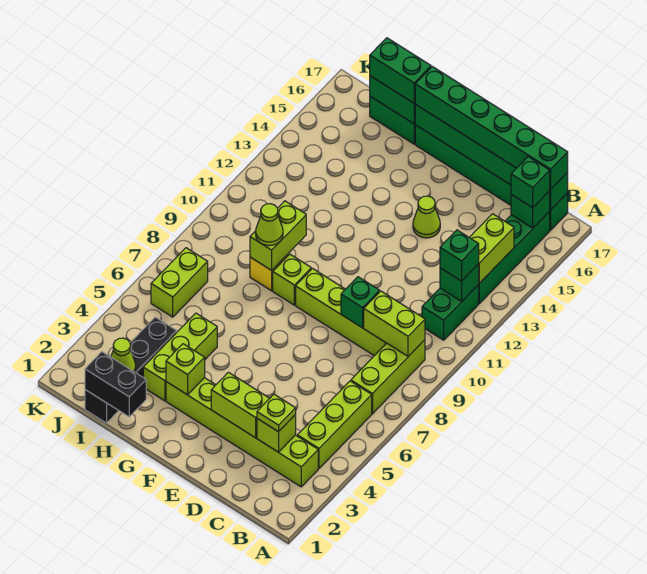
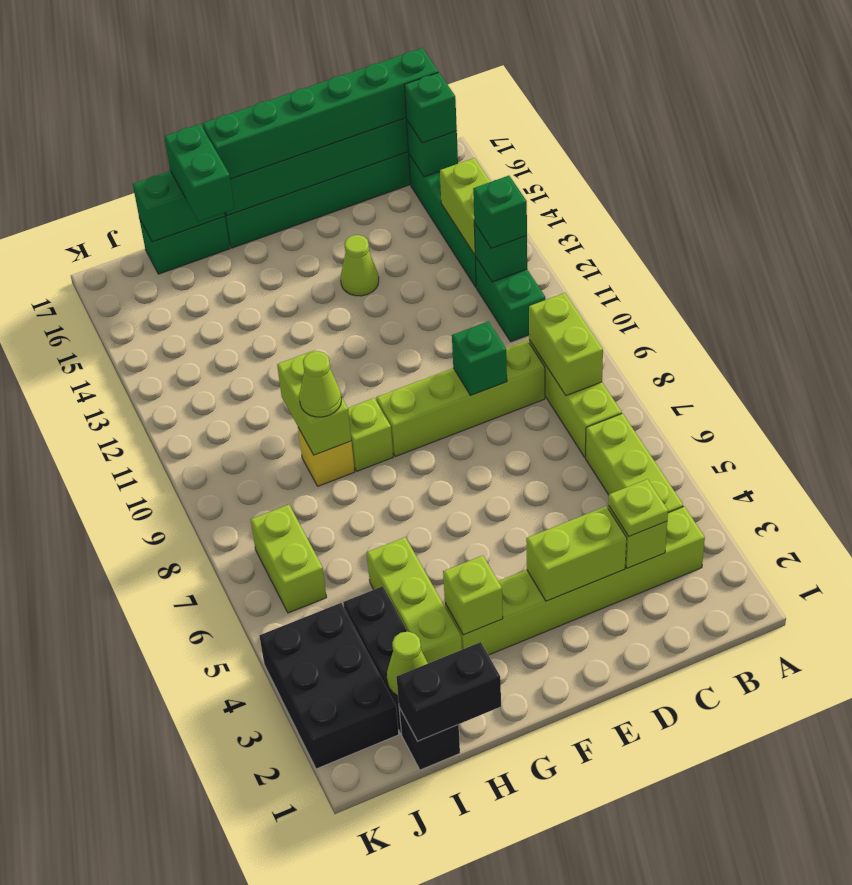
lime brick B9:C9 level 2 -> lime brick B8:B9 level 2
green brick H17:I17 level 3 -> green brick H16:H17 level 3
none -> black brick J2:K4 level 1

